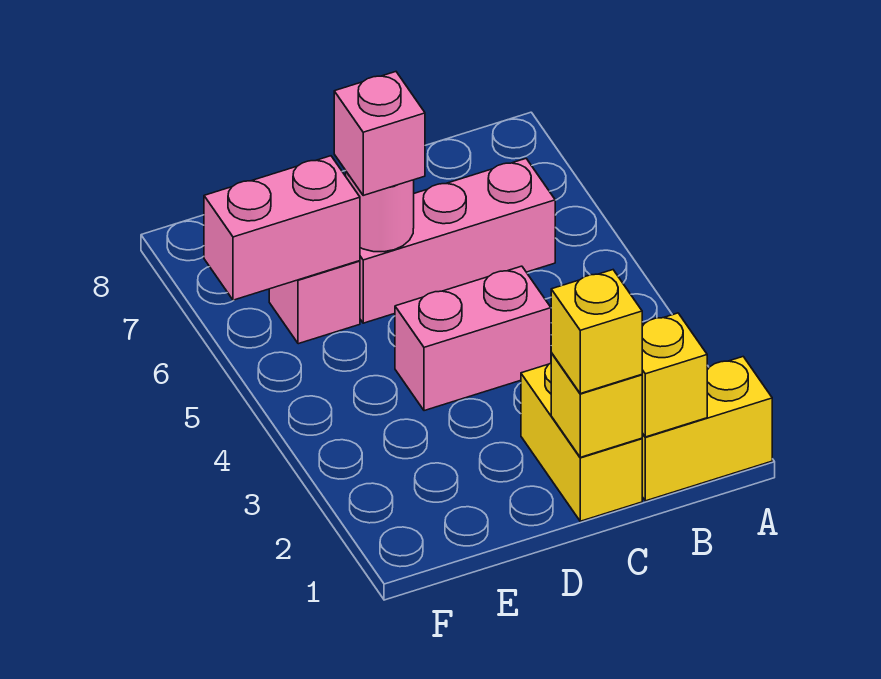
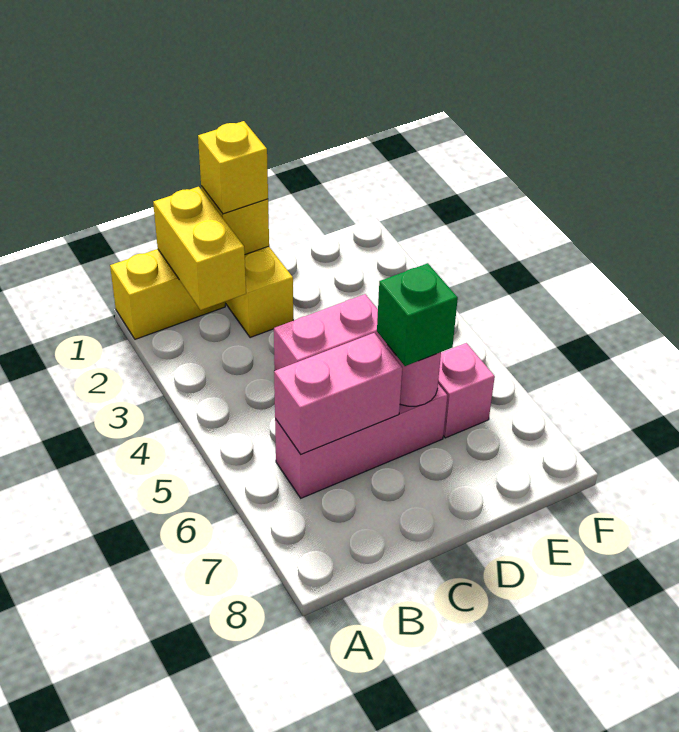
yellow brick B1 level 2 -> yellow brick B1:B2 level 2
pink brick D6 level 3 -> green brick D6 level 3
pink brick E6:F6 level 2 -> pink brick B6:C6 level 2

